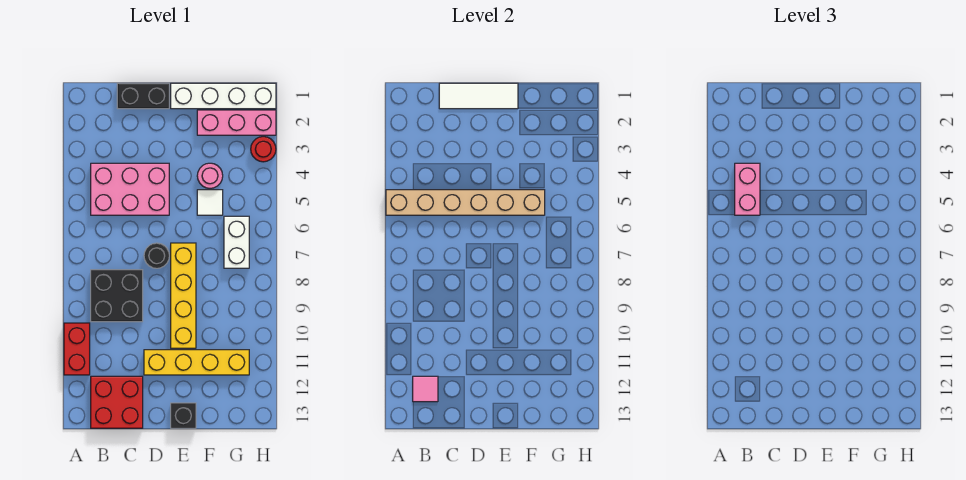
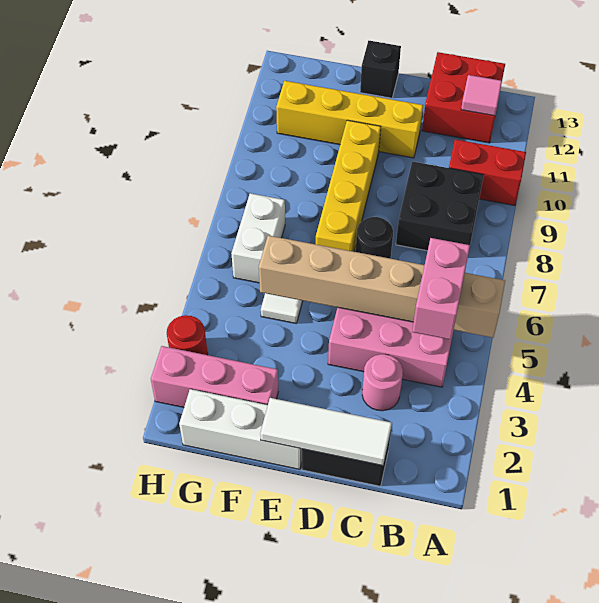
red brick A10:A11 level 1 -> red brick A10:B10 level 1
white brick E1:H1 level 1 -> white brick E1:G1 level 1
pink round brick F4 level 1 -> pink round brick C3 level 1

